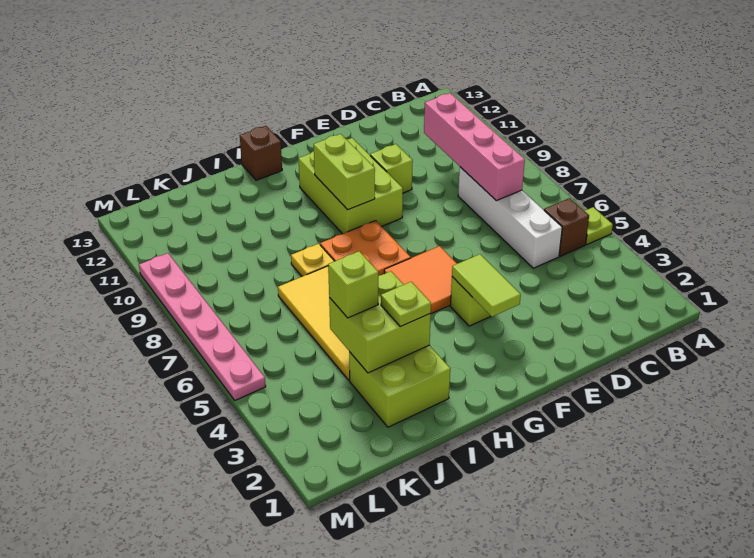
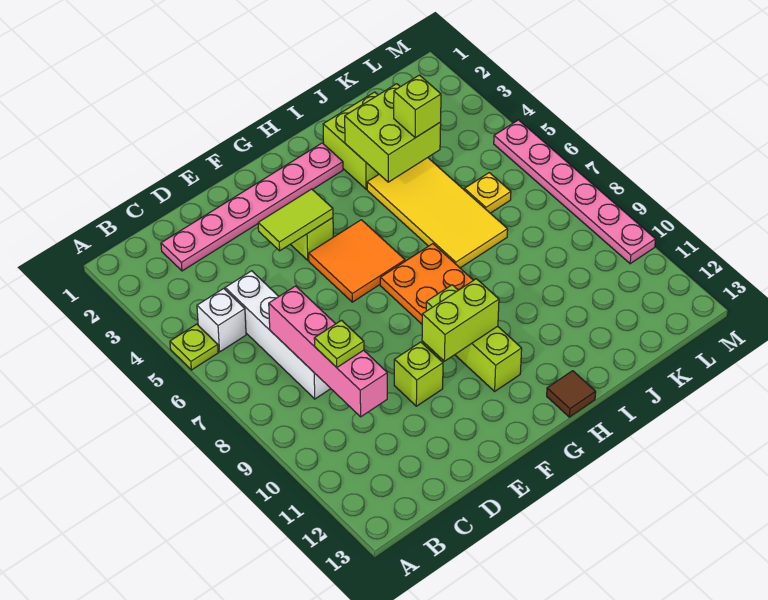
brown brick B5 level 1 -> white brick B5 level 1
none -> pink plate C2:H2 level 1
lime tile F3:F4 level 2 -> lime tile E4:F4 level 2
lime brick F9:G11 level 1 -> lime brick G9:G11 level 1
lime brick G9:G10 level 2 -> lime brick F10:G10 level 2
brown brick H13 level 1 -> brown tile H13 level 1
lime plate I3 level 3 -> lime plate C9 level 3
yellow plate I8 level 1 -> yellow plate K6 level 1

